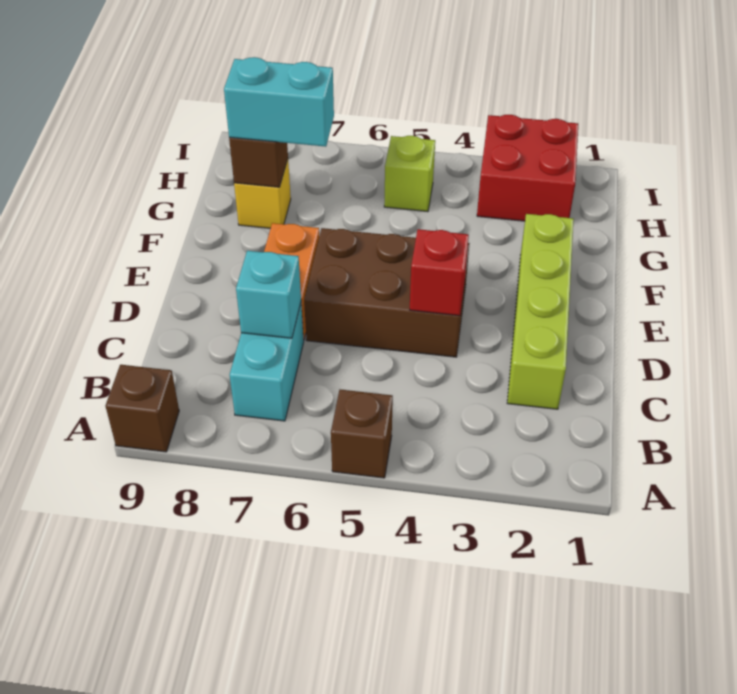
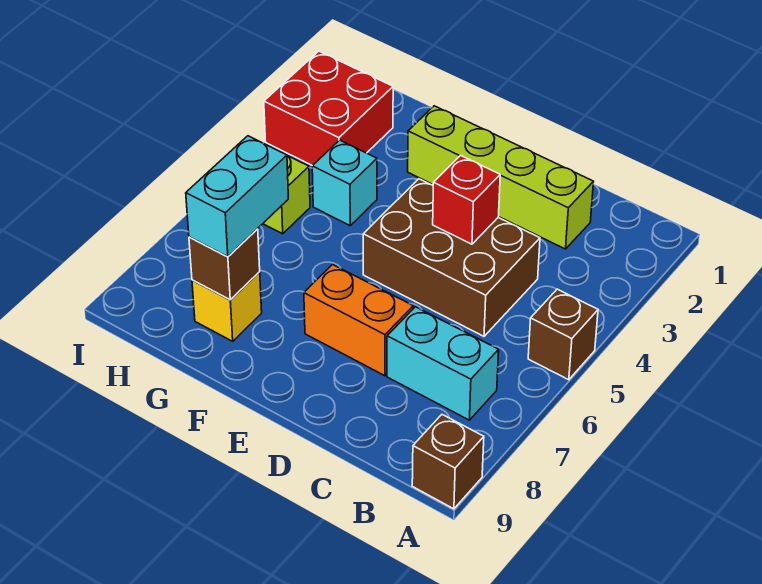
cyan brick C7 level 2 -> cyan brick G4 level 1
brown brick D4:E6 level 1 -> brown brick C4:E5 level 1

